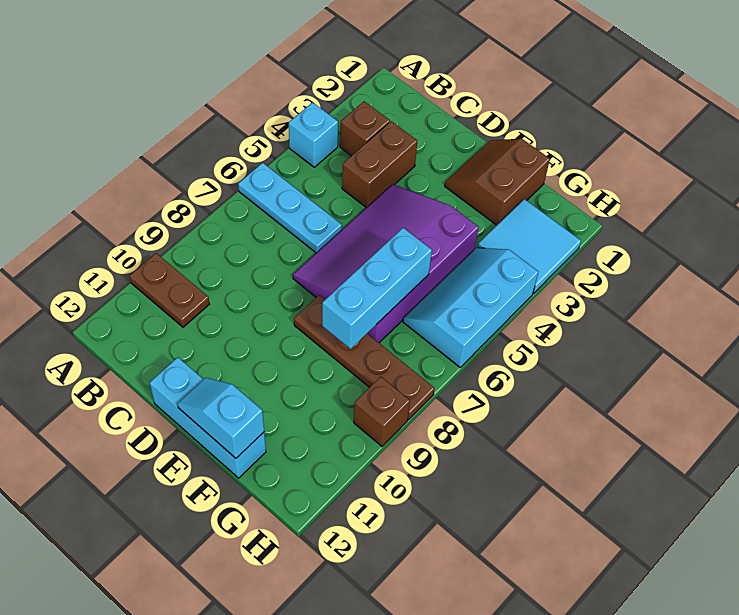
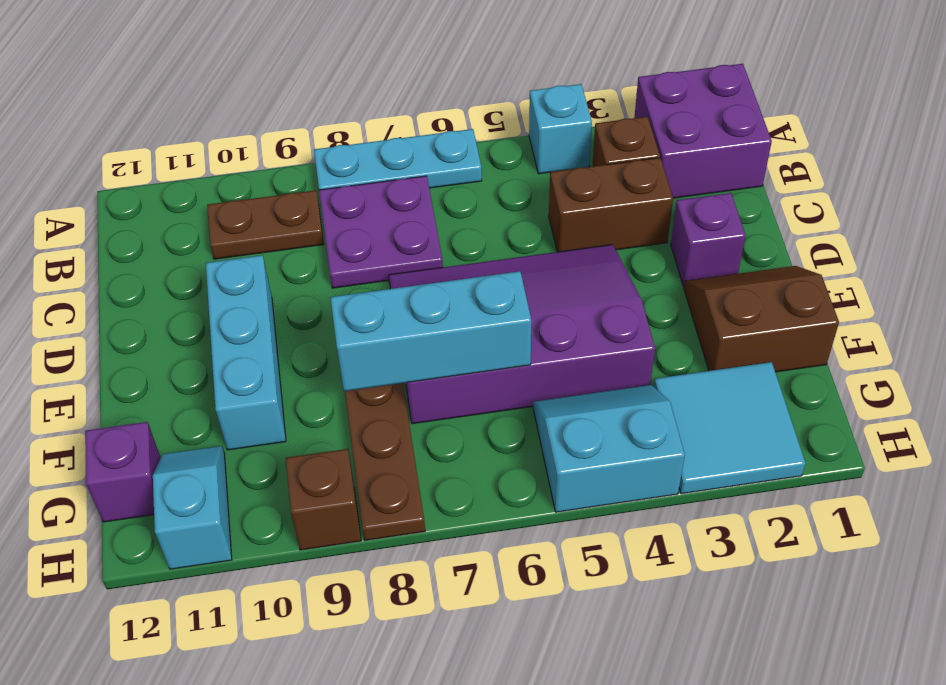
none -> purple brick A1:B2 level 1
cyan plate A6:C6 level 1 -> cyan plate A6:A8 level 1
brown plate A10:B10 level 1 -> brown plate B9:B10 level 1
none -> purple plate B7:C8 level 1
none -> purple brick D2 level 1
cyan brick D12:F12 level 1 -> cyan brick D10:F10 level 1
cyan slope E12:F12 level 2 top F -> cyan slope G11:H11 level 1 top H
cyan slope G4:H6 level 1 top H -> cyan slope G4:H5 level 1 top H
none -> purple brick G12 level 1

